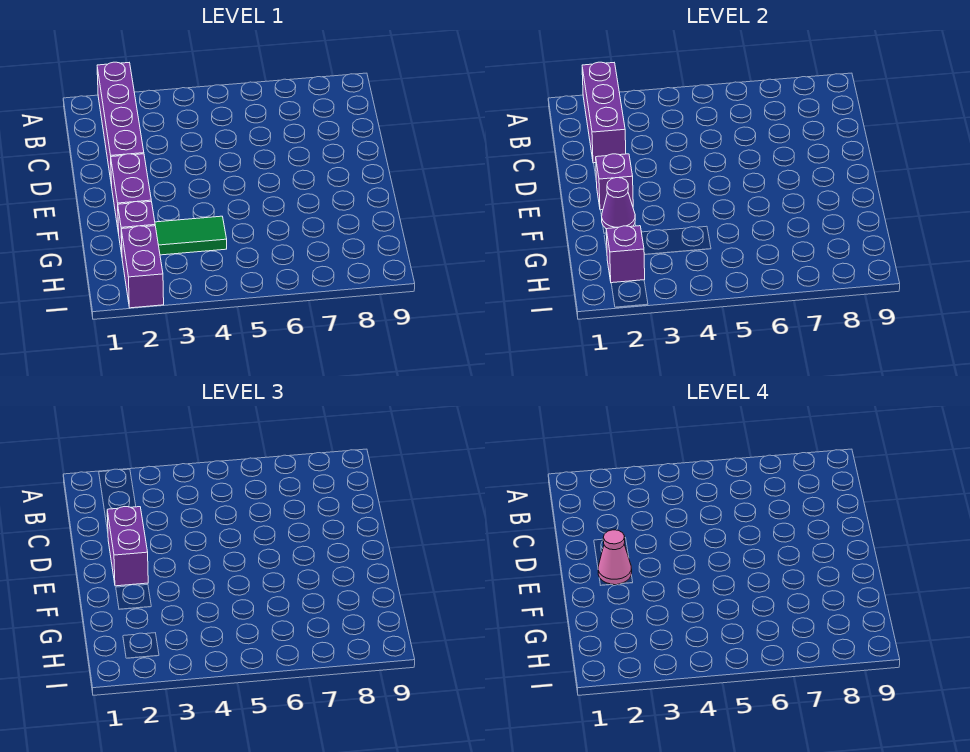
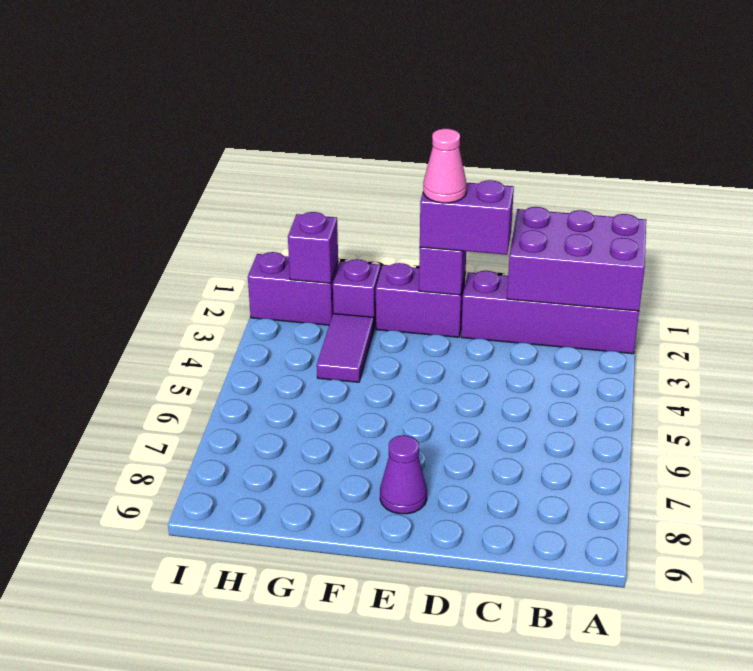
purple brick A2:C2 level 2 -> purple brick A1:C2 level 2
purple cone F2 level 2 -> purple cone E8 level 1
green tile G3:G4 level 1 -> purple tile G3:G4 level 1

